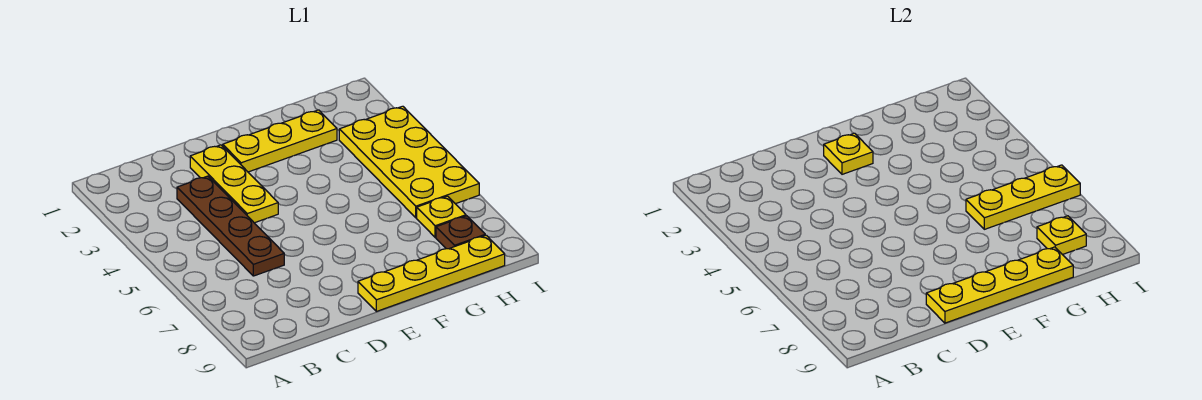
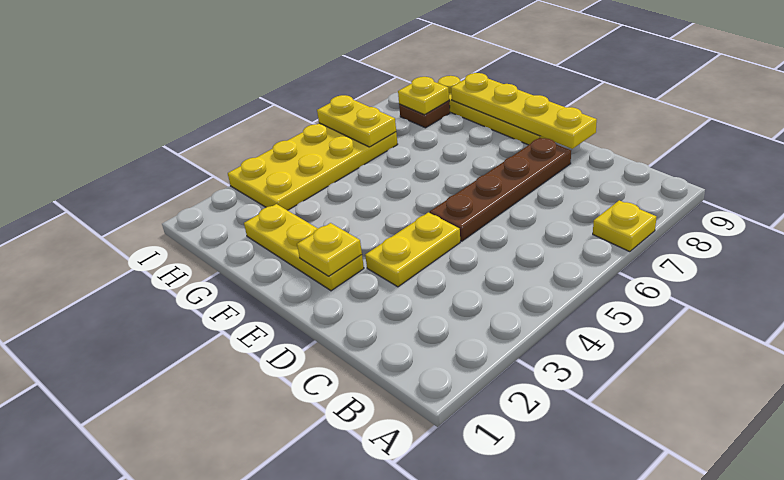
brown plate C3:C6 level 1 -> brown plate D5:D8 level 1
yellow plate D2:D4 level 1 -> yellow plate D3:D4 level 1
yellow plate G6:I6 level 2 -> yellow plate H6:I6 level 2
yellow plate H7 level 1 -> yellow plate A7 level 1

